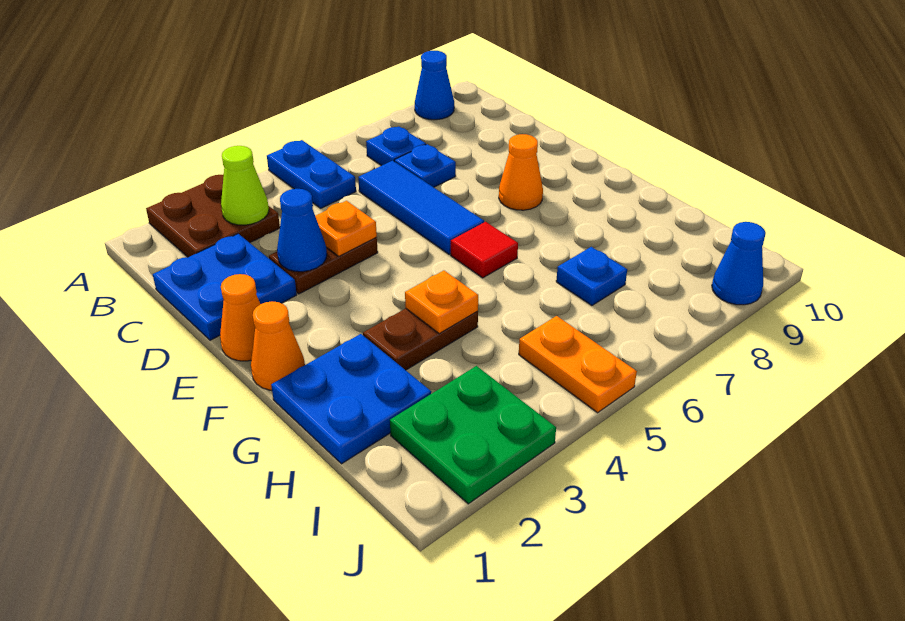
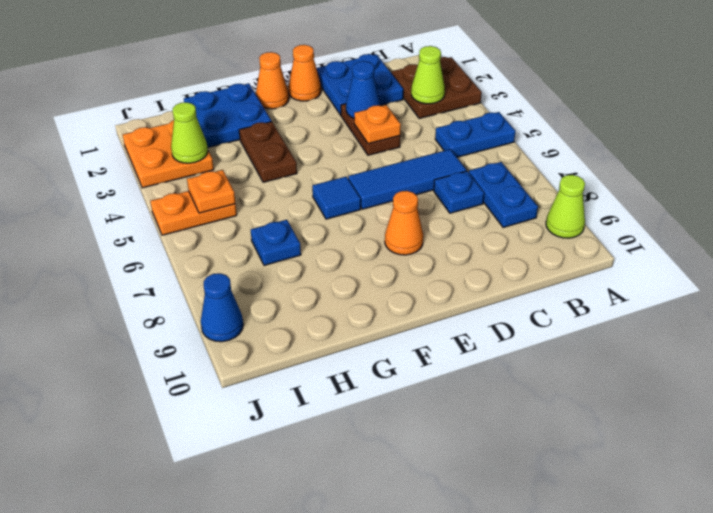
blue cone A9 level 1 -> lime cone A9 level 1
blue plate B7 level 1 -> blue plate B7:B8 level 1
red tile F6 level 1 -> blue tile F6 level 1
orange plate G4 level 2 -> orange plate I5 level 2
green plate I2:J3 level 1 -> orange plate I2:J3 level 1
none -> lime cone I3 level 2

